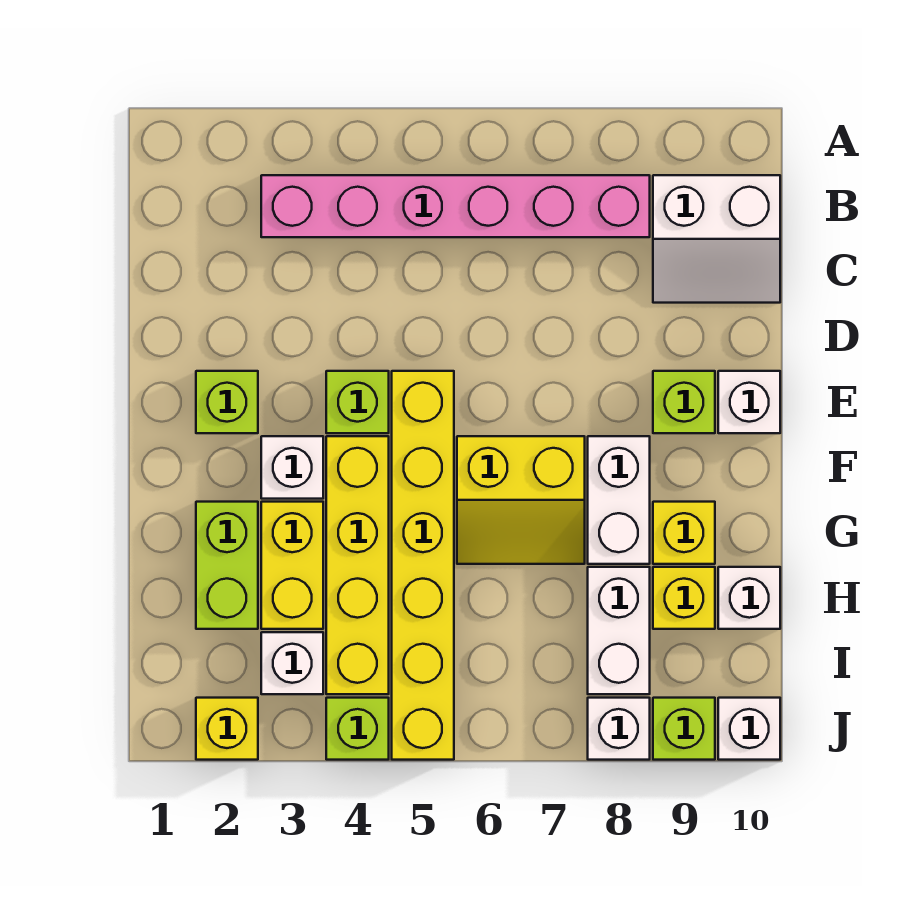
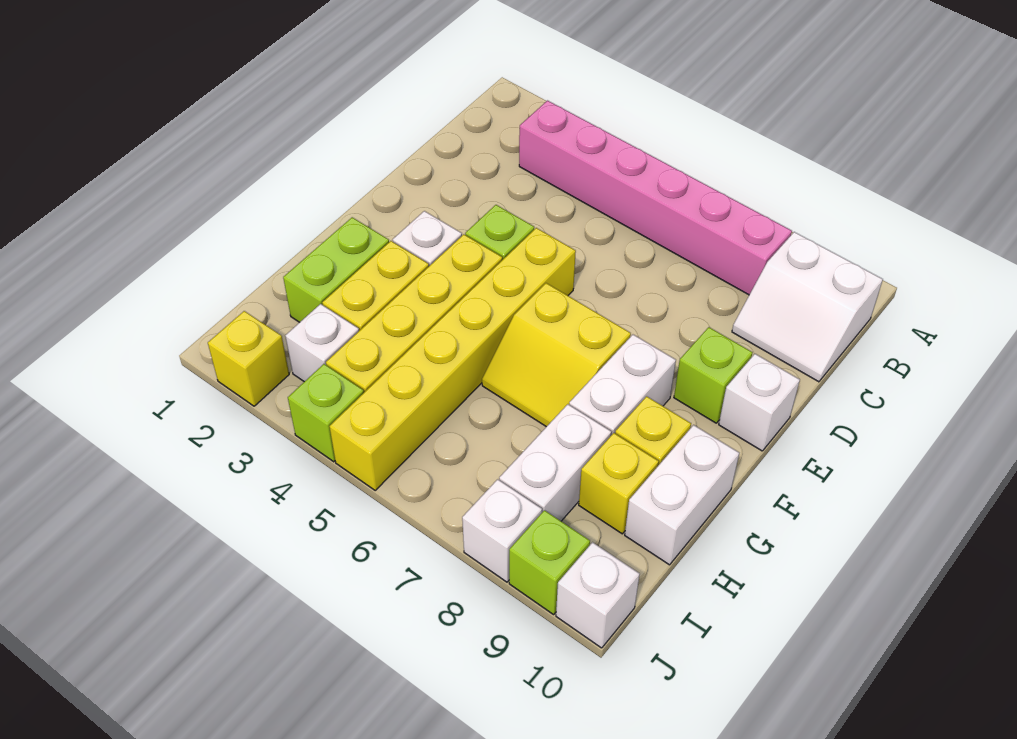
lime brick E2 level 1 -> none
white brick H10 level 1 -> white brick G10:H10 level 1

